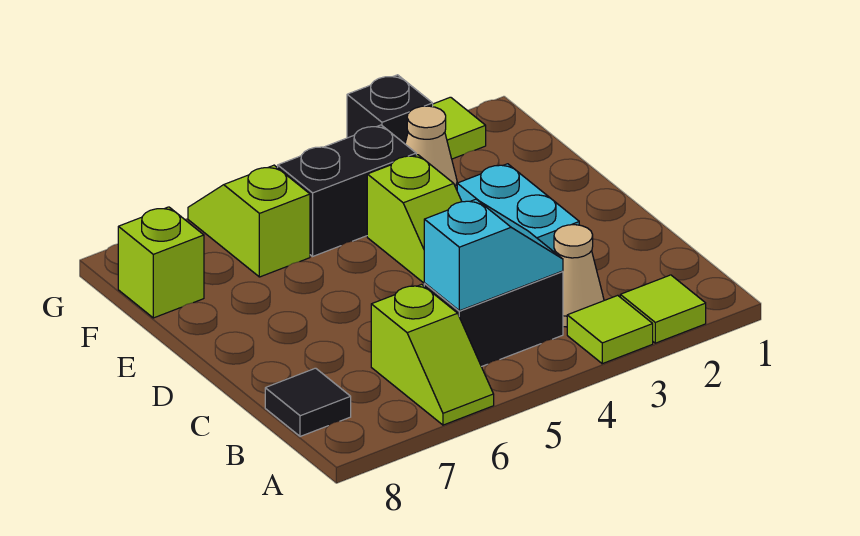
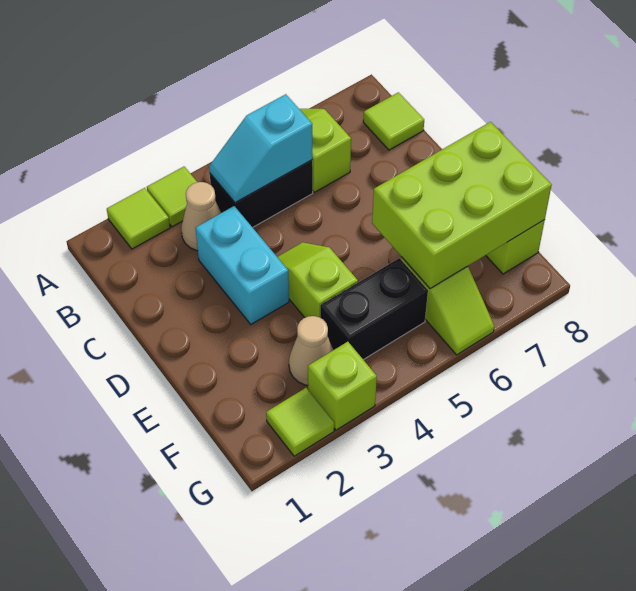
black tile B8 level 1 -> lime tile B8 level 1
none -> lime brick E6:F8 level 2
black brick G3 level 1 -> lime brick G3 level 1

